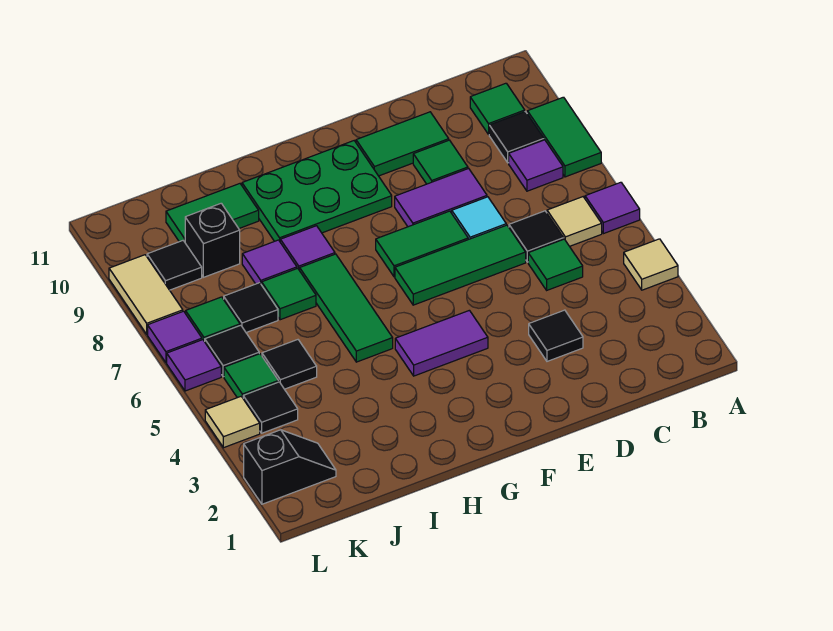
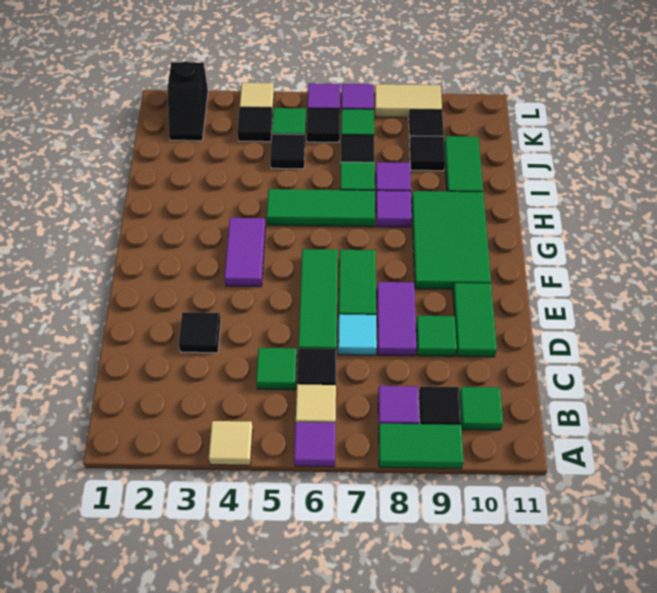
green plate F9:H10 level 1 -> green tile F9:H10 level 1
black brick J9 level 1 -> black tile J9 level 1

